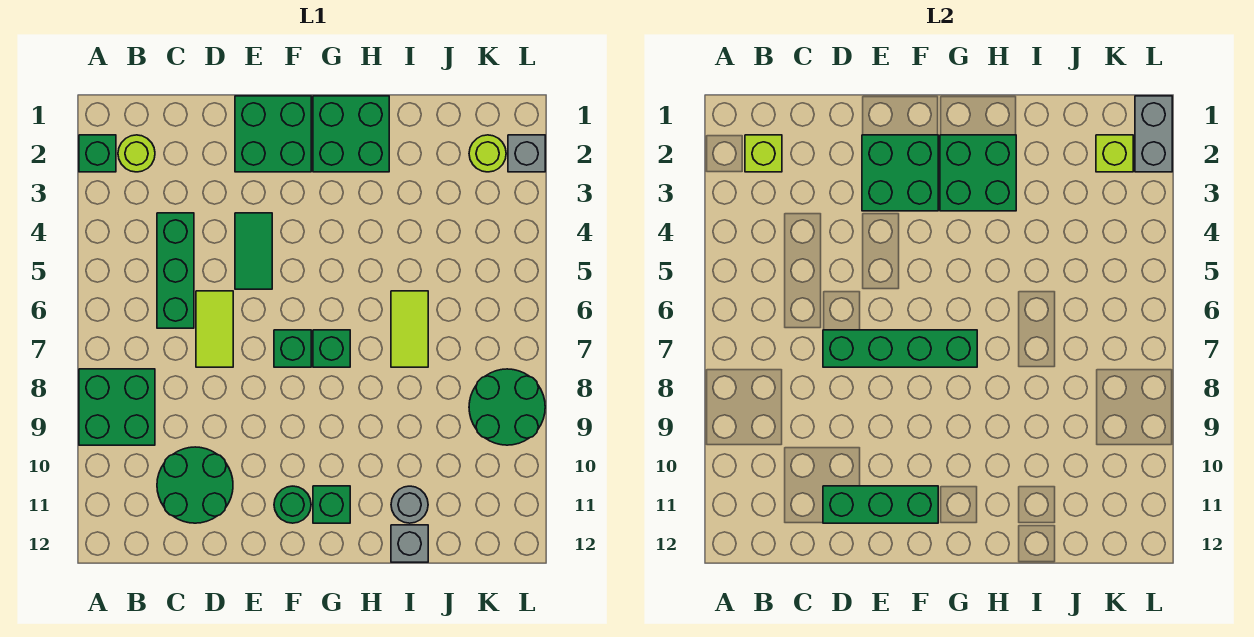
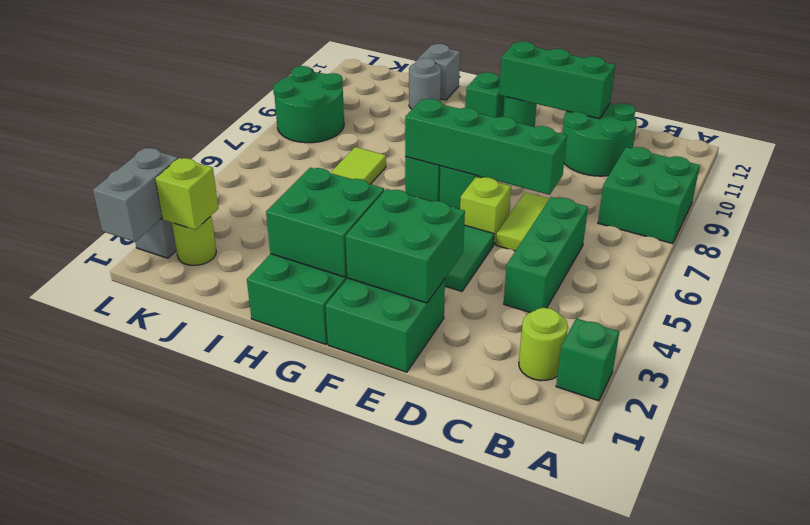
lime brick B2 level 2 -> lime brick E6 level 1

